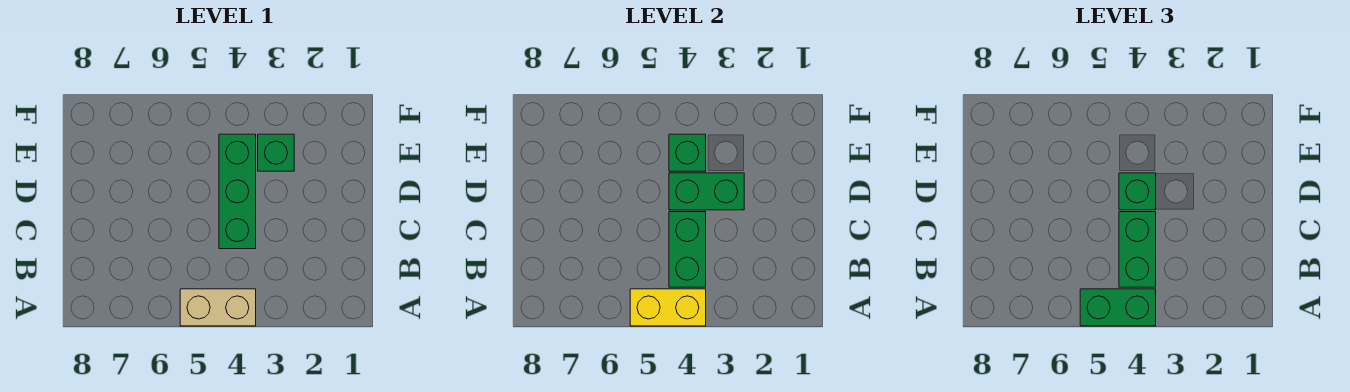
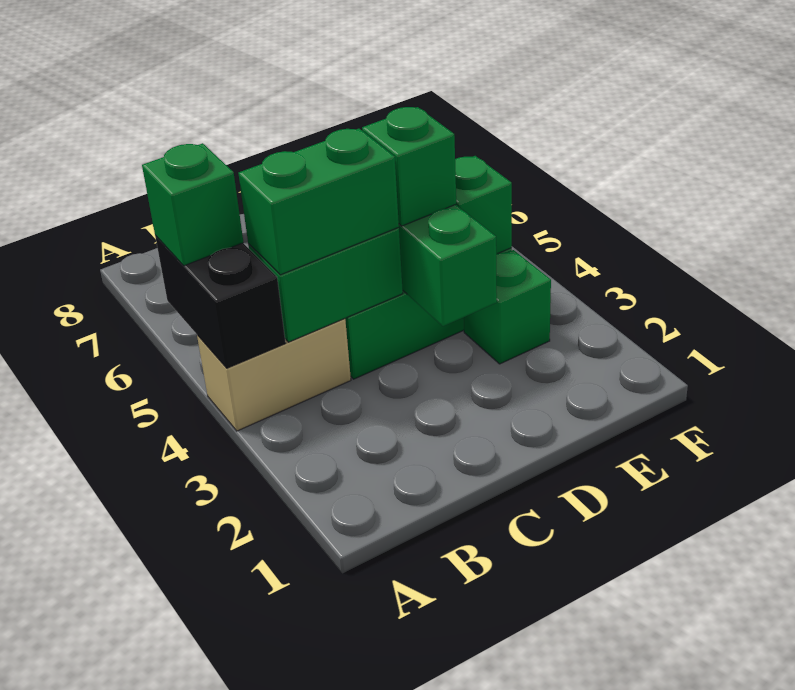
tan brick A4:A5 level 1 -> tan brick A4:B4 level 1
yellow brick A4:A5 level 2 -> black brick A4:A5 level 2
green brick A4:A5 level 3 -> green brick A5 level 3

